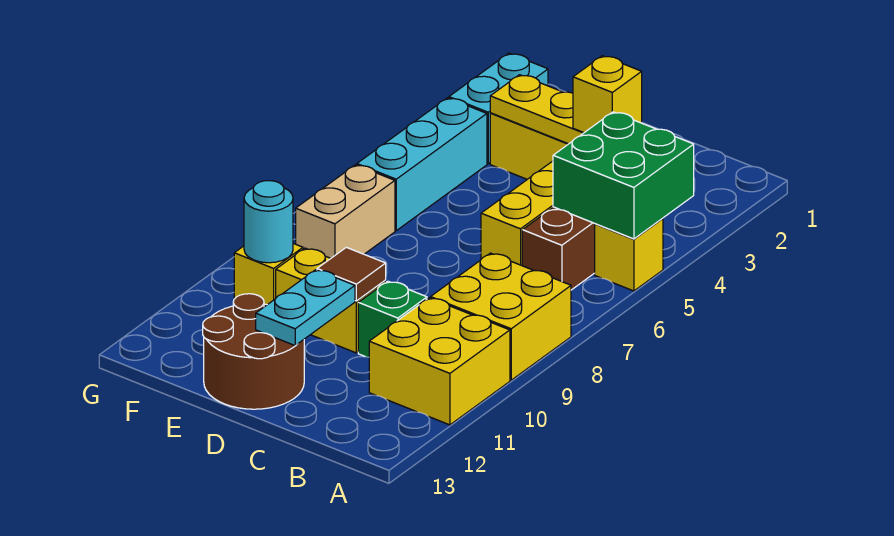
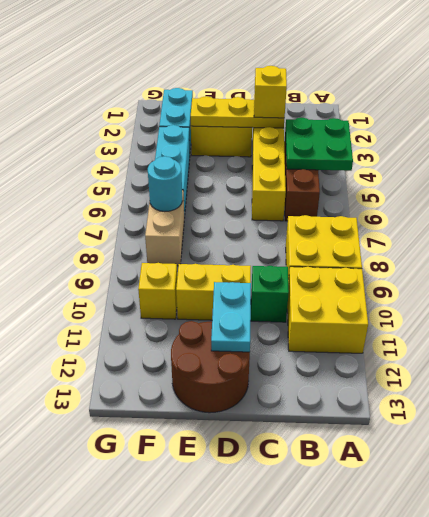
green brick A4:B5 level 2 -> green plate A4:B5 level 2
yellow brick A5 level 1 -> none
brown tile D10 level 2 -> none
cyan round brick F10 level 2 -> cyan round brick F7 level 2

